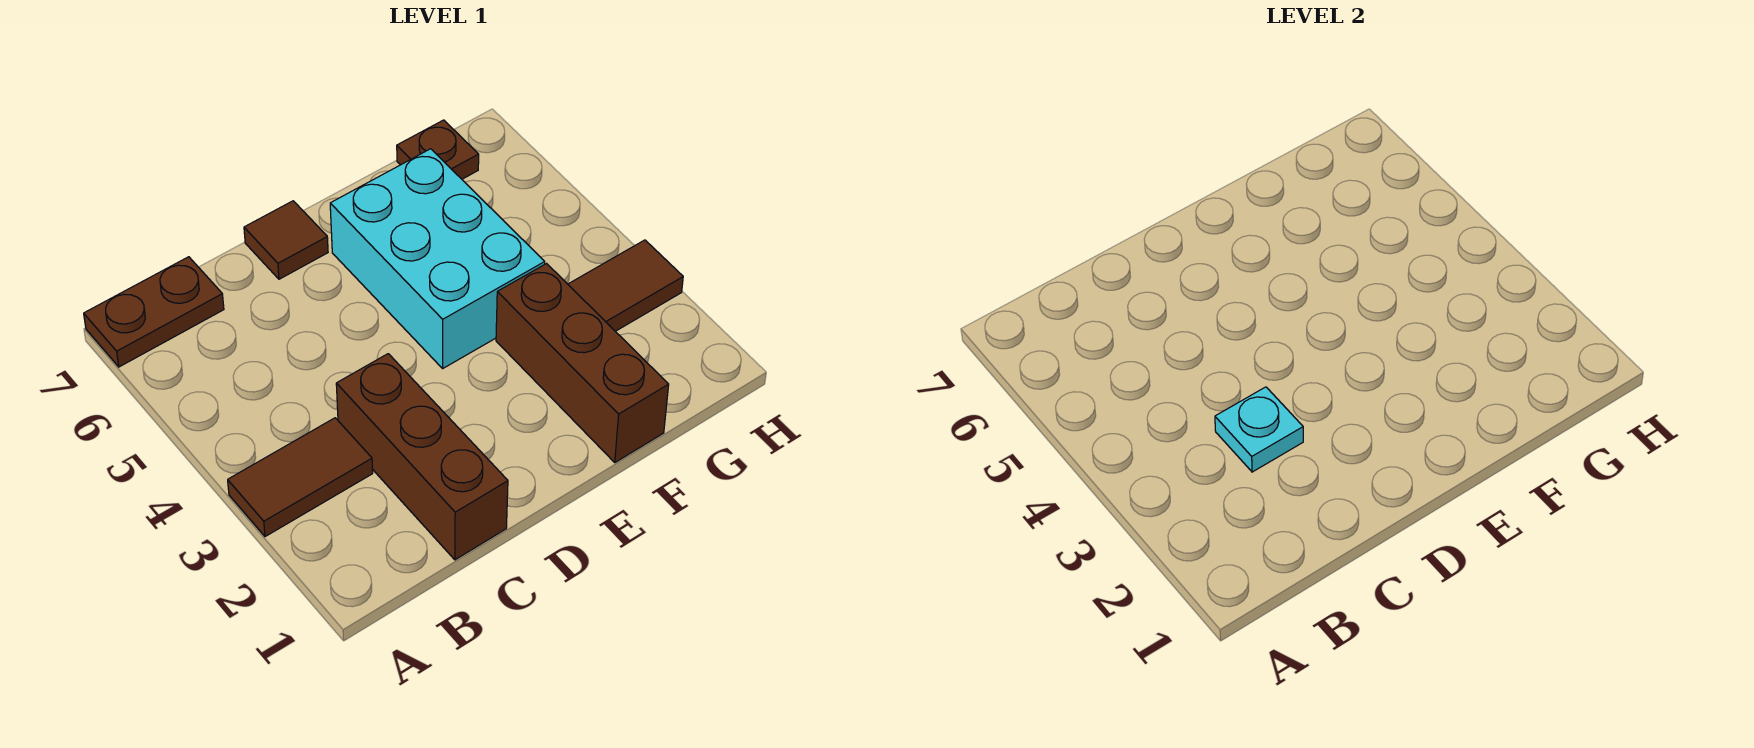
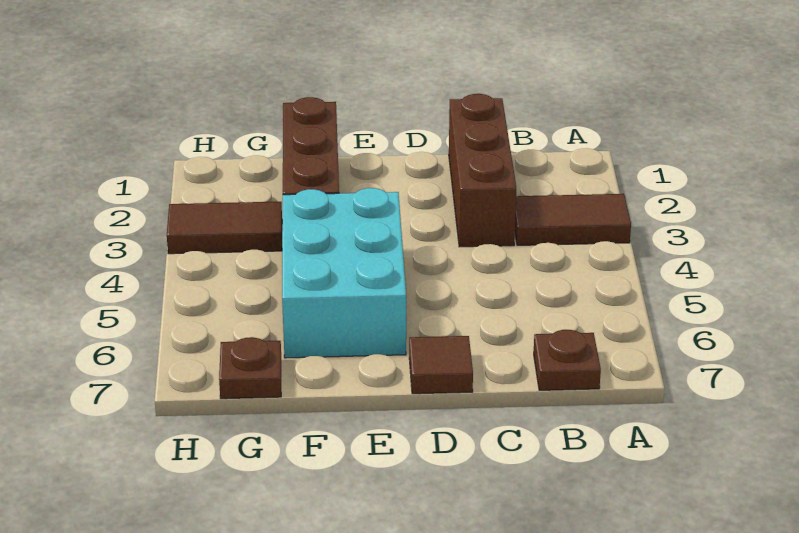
brown plate A7:B7 level 1 -> brown plate B7 level 1
cyan plate C3 level 2 -> none

